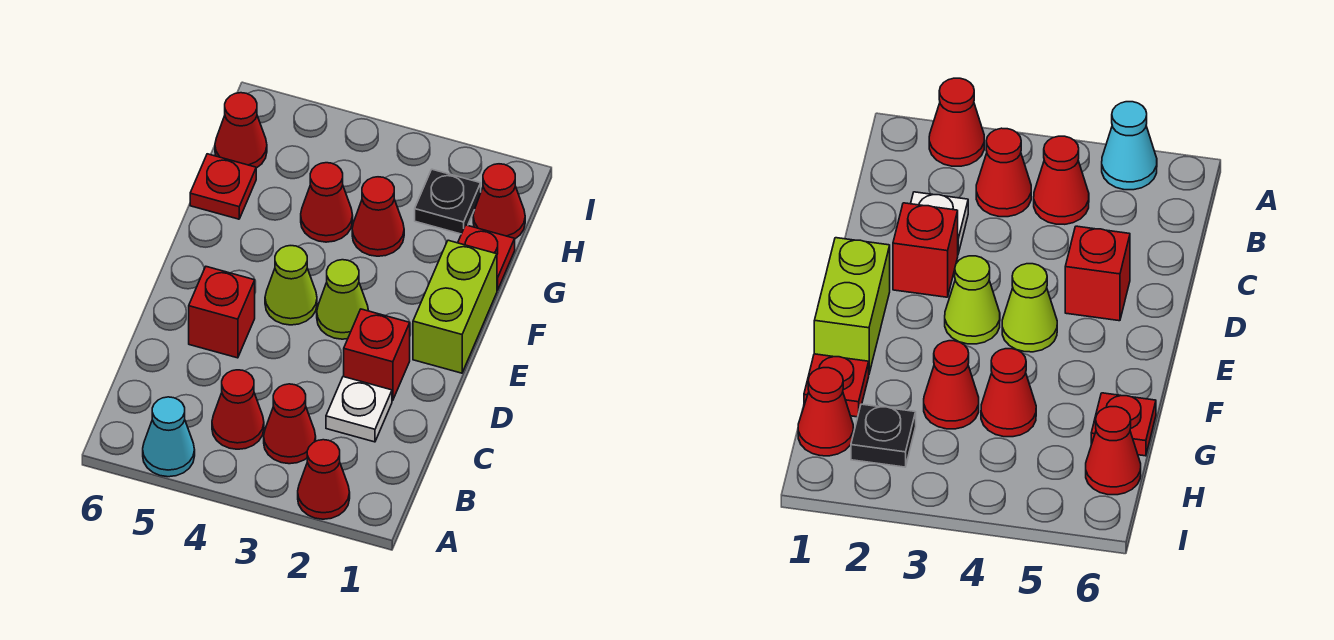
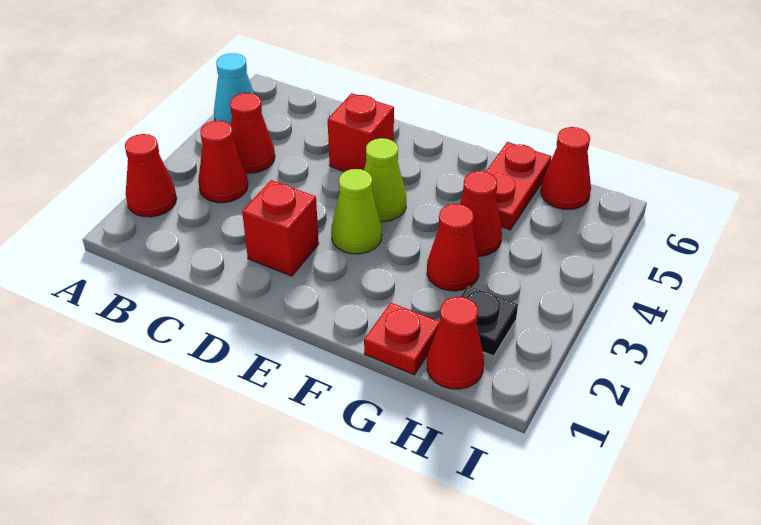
white plate C2 level 1 -> none
lime brick E1:F1 level 1 -> none
red plate G6 level 1 -> red plate G5:G6 level 1

